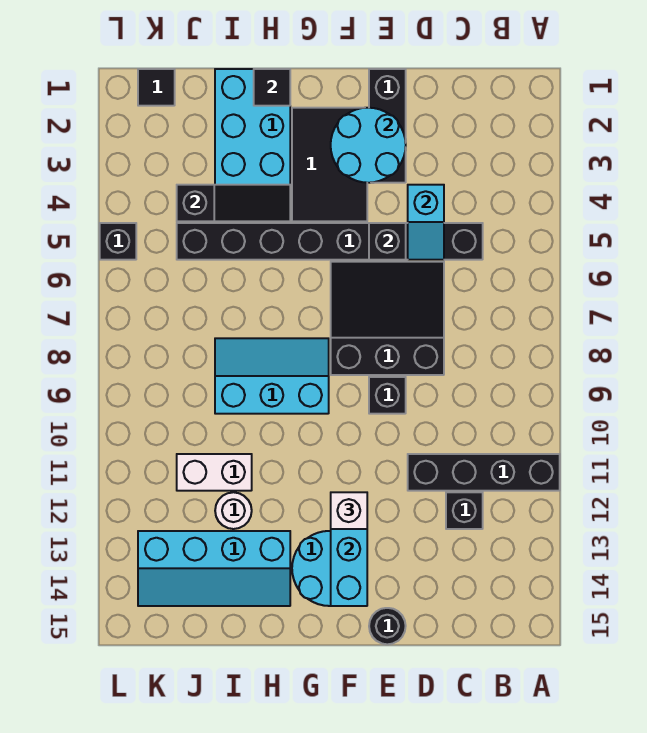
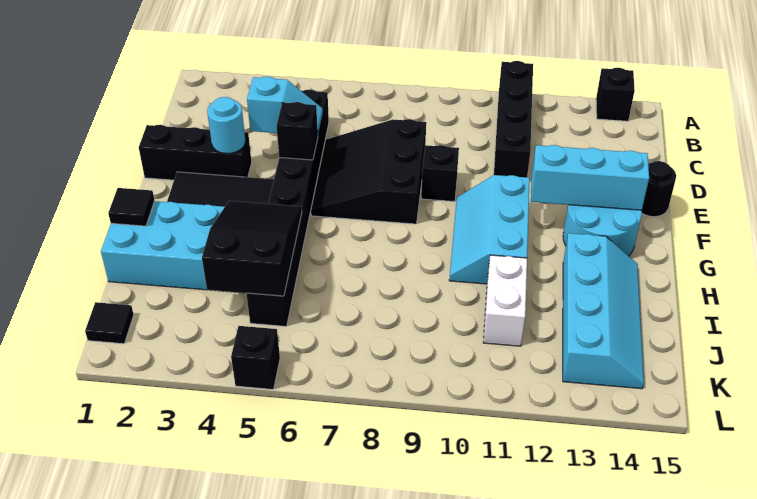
black brick C12 level 1 -> black brick A14 level 1
cyan round brick E2:F3 level 2 -> cyan round brick E3 level 2
white brick F12 level 3 -> none
cyan slope G8:I9 level 1 top 9 -> cyan slope F10:H11 level 1 top 11
black slope H4:J4 level 2 top J -> black slope H4:J5 level 2 top J
white round brick I12 level 1 -> none

